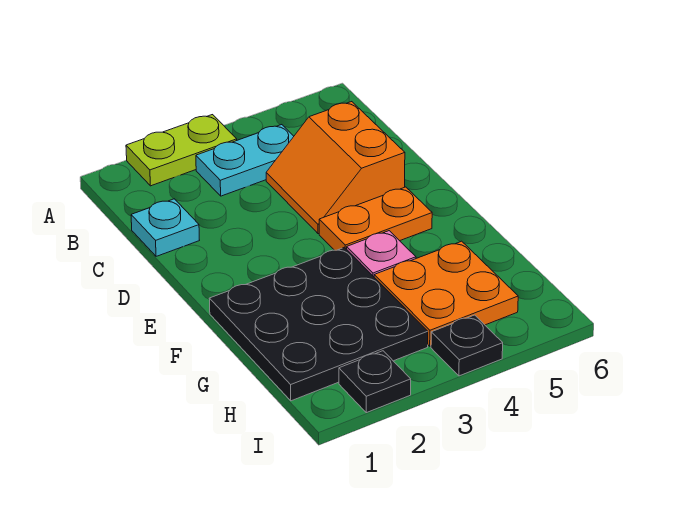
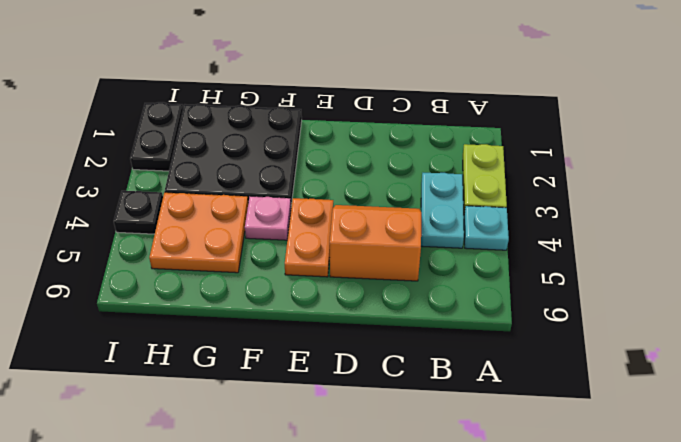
cyan plate C1 level 1 -> cyan plate A4 level 1
black plate I2 level 1 -> black plate I1:I2 level 1

